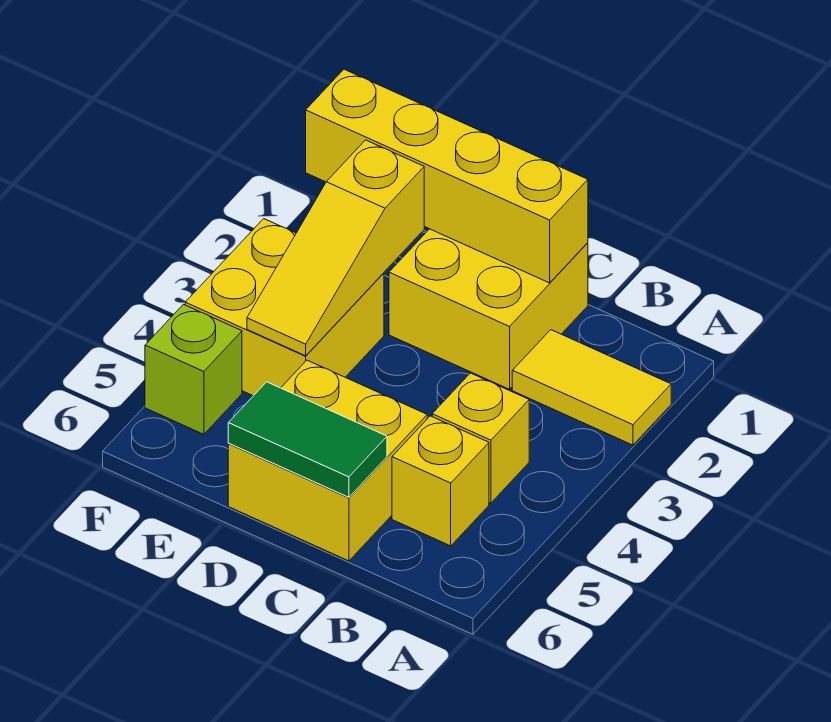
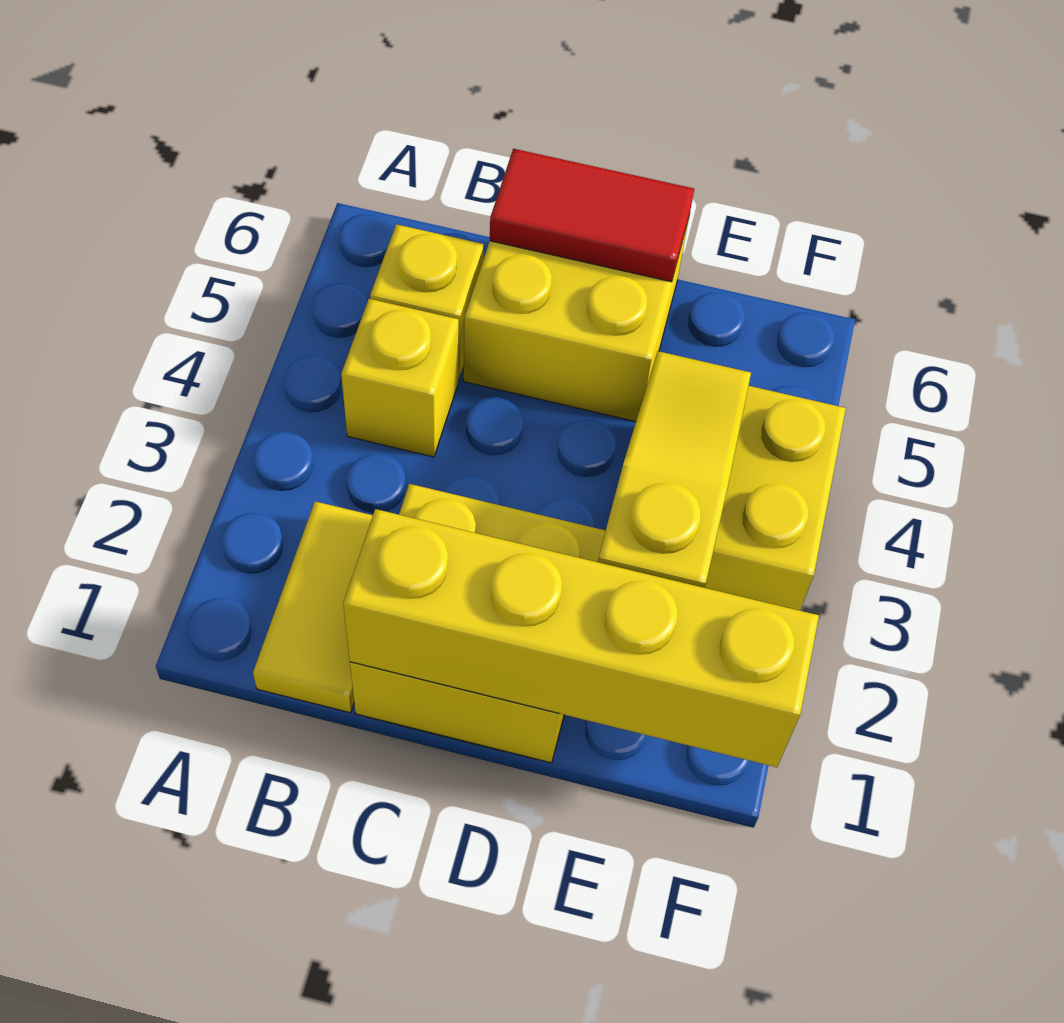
yellow tile A2:B2 level 1 -> yellow tile B1:B2 level 1
green tile C6:D6 level 2 -> red tile C6:D6 level 2
lime brick F5 level 1 -> none

